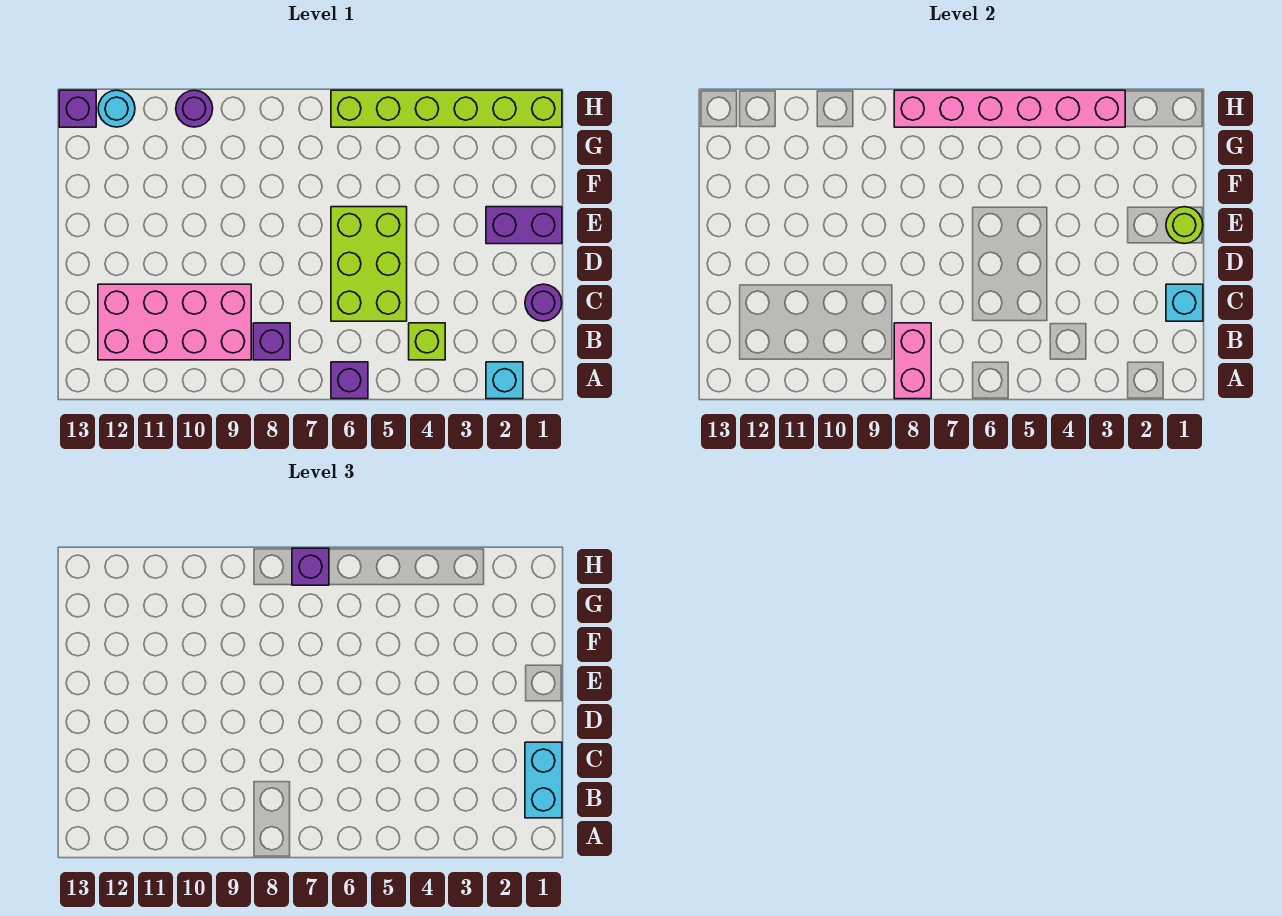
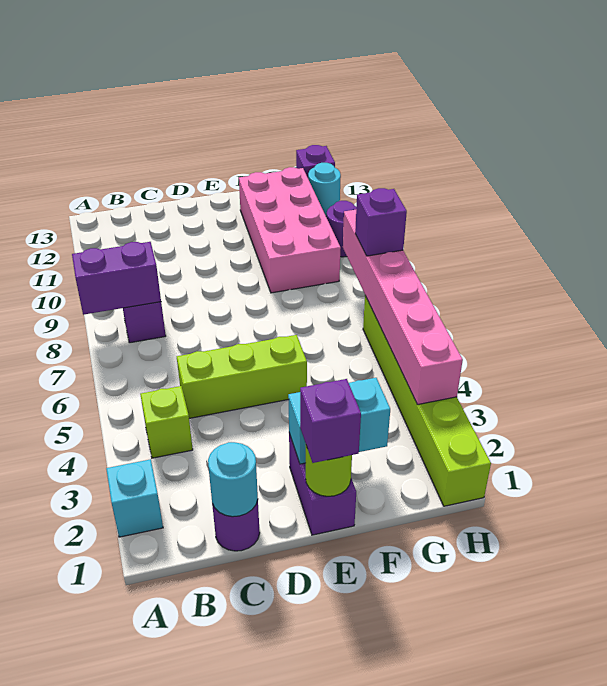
purple brick A6 level 1 -> purple brick E1 level 3
pink brick A8:B8 level 2 -> purple brick A8:B8 level 2
cyan brick B1:C1 level 3 -> cyan brick E2:F2 level 2
pink brick B9:C12 level 1 -> pink brick F9:G12 level 1
cyan brick C1 level 2 -> cyan round brick C1 level 2
lime brick C5:E6 level 1 -> lime brick C5:E5 level 1

